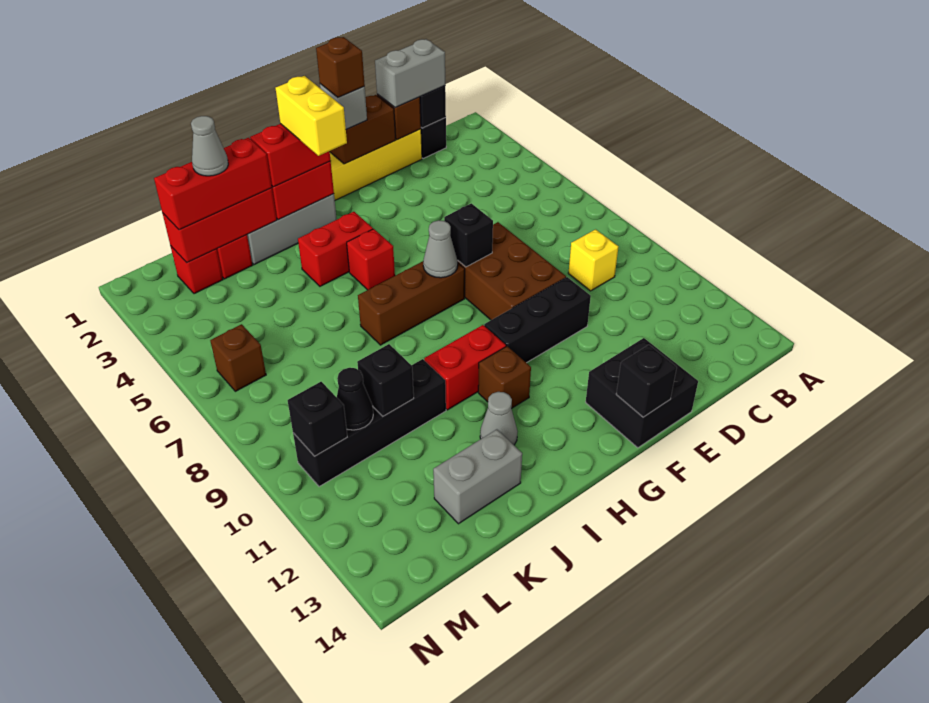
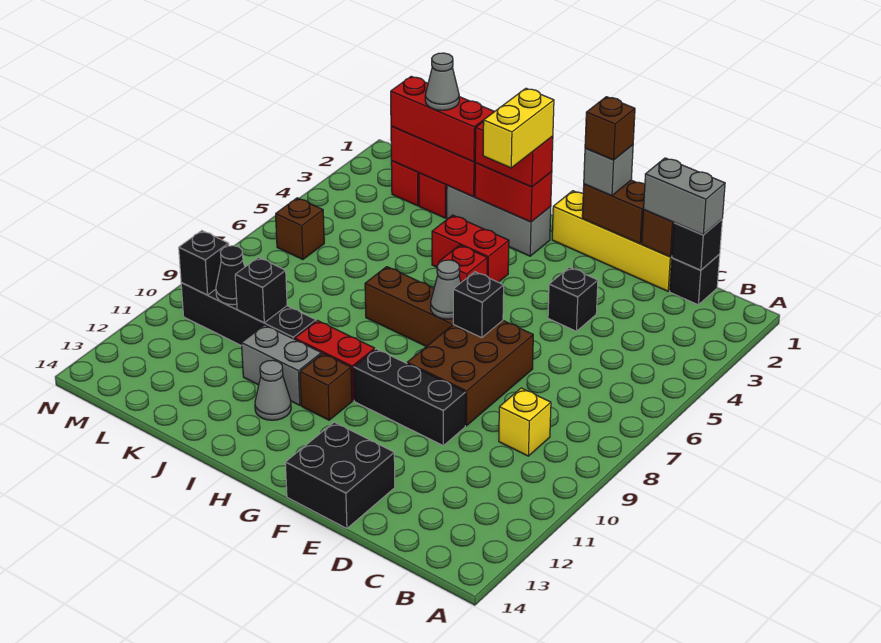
black brick F14 level 2 -> black brick E4 level 1
grey brick J13:K13 level 1 -> grey brick I11:J11 level 1

